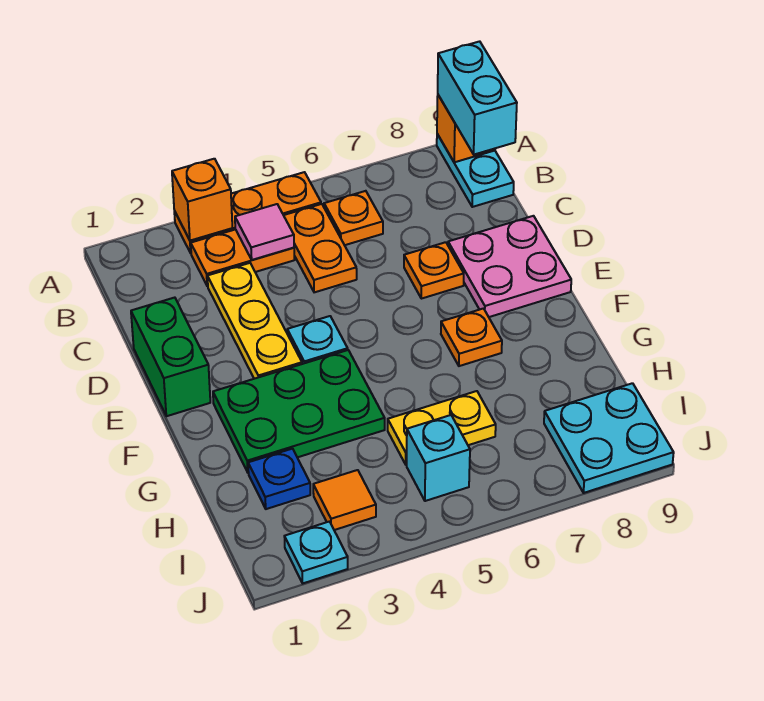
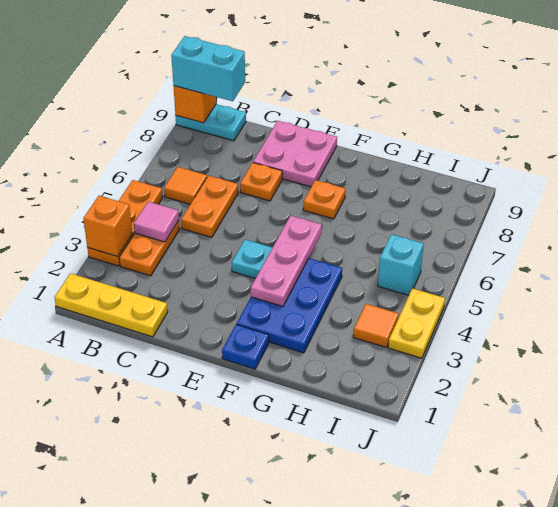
orange plate B5:C5 level 1 -> orange plate C5:C6 level 1
orange plate B6 level 1 -> orange tile B6 level 1
yellow plate C3:E3 level 1 -> yellow plate A1:C1 level 1
green brick D1:E1 level 1 -> none
green plate F2:G4 level 1 -> blue plate F2:G4 level 1
none -> pink plate F3:F5 level 2
blue plate H2 level 1 -> blue plate F1 level 1
yellow plate H5:H6 level 1 -> yellow plate J3:J4 level 1
cyan plate I8:J9 level 1 -> none
cyan plate J2 level 1 -> none

